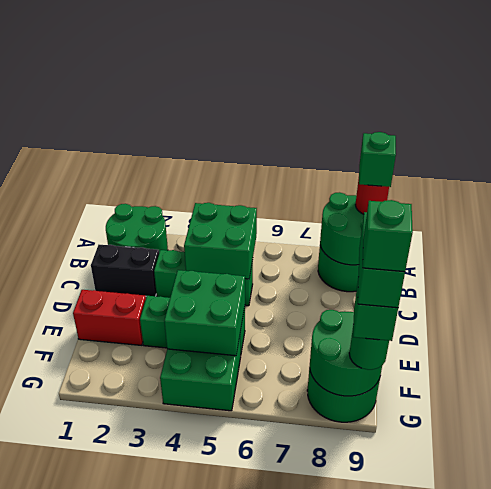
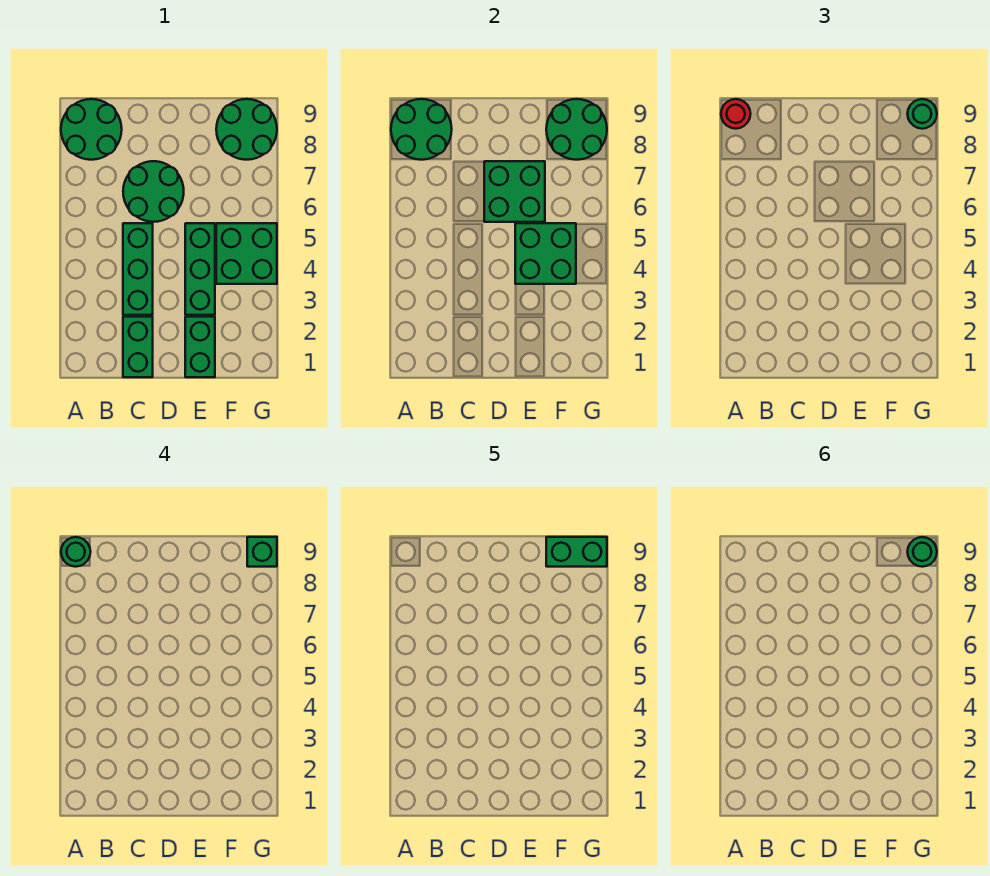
green round brick A1:B2 level 1 -> green round brick C6:D7 level 1
green brick A9 level 4 -> green round brick A9 level 4
green brick B4:C5 level 2 -> green brick D6:E7 level 2
black brick C1:C2 level 1 -> green brick C1:C2 level 1
red brick E1:E2 level 1 -> green brick E1:E2 level 1
green brick G9 level 6 -> green round brick G9 level 6

